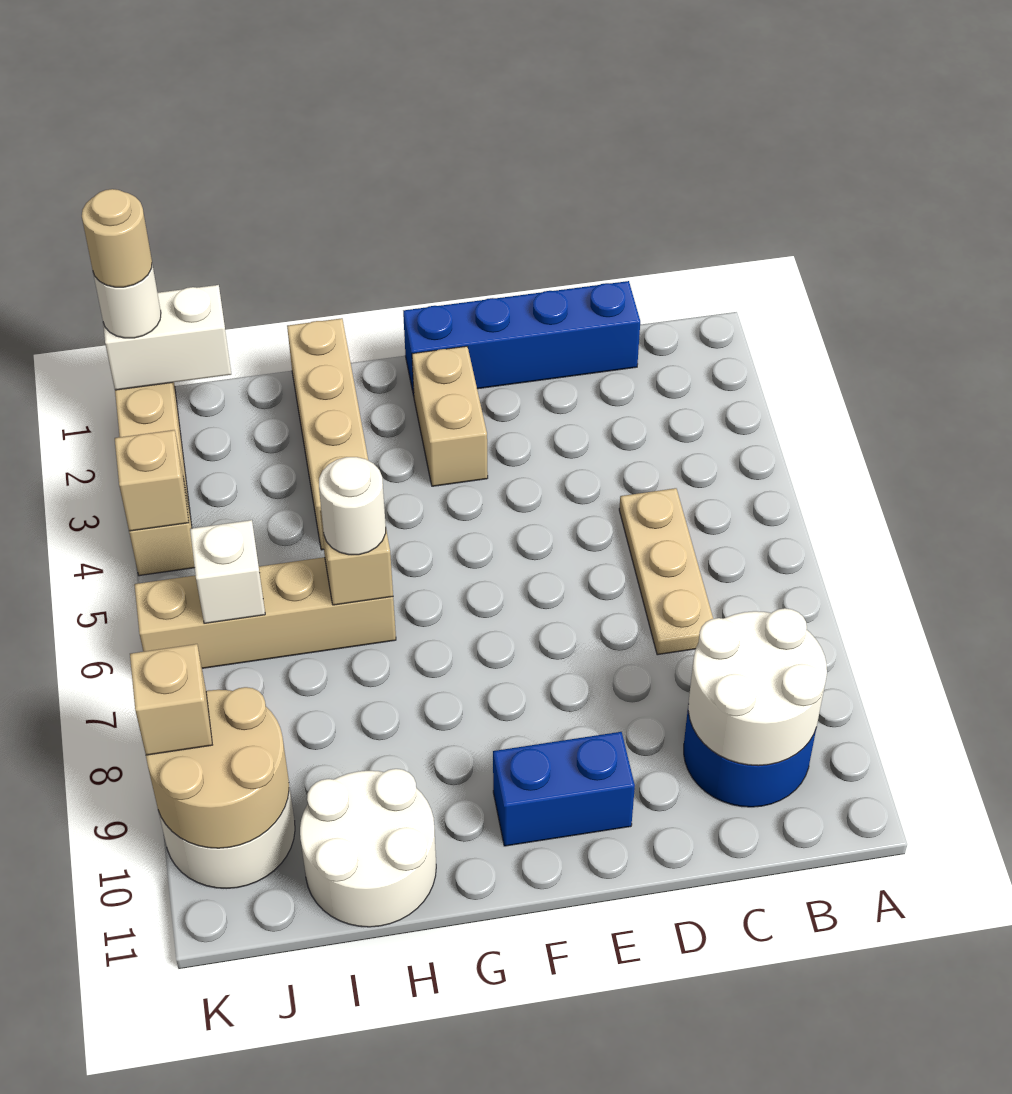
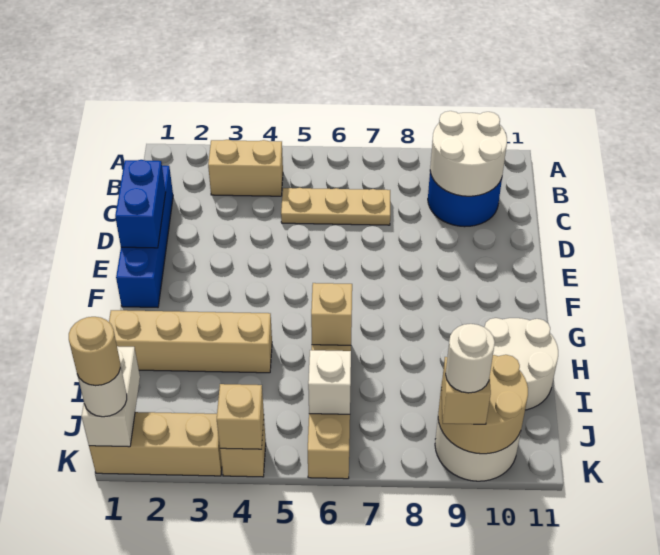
blue brick E10:F10 level 1 -> blue brick D1:E1 level 2
tan brick F2:F3 level 1 -> tan brick B3:B4 level 1
white round brick H6 level 3 -> white round brick K9 level 4

